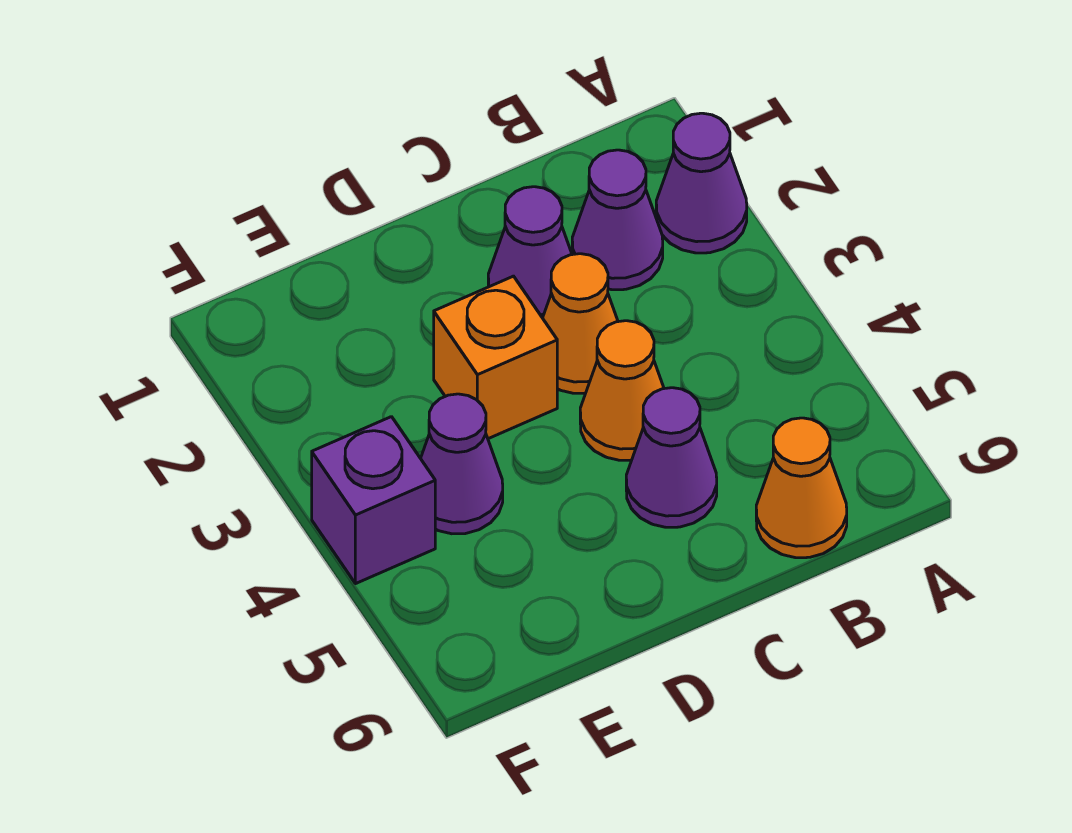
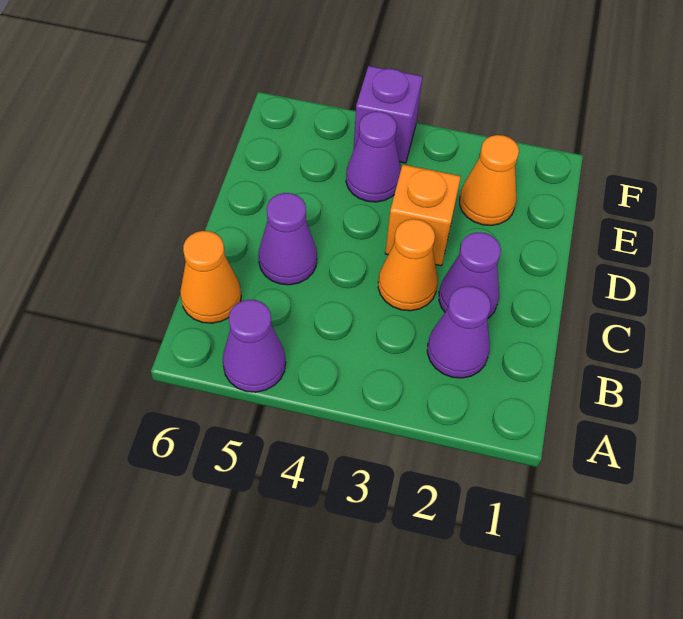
purple cone A2 level 1 -> purple cone A5 level 1
orange cone C4 level 1 -> orange cone E2 level 1

